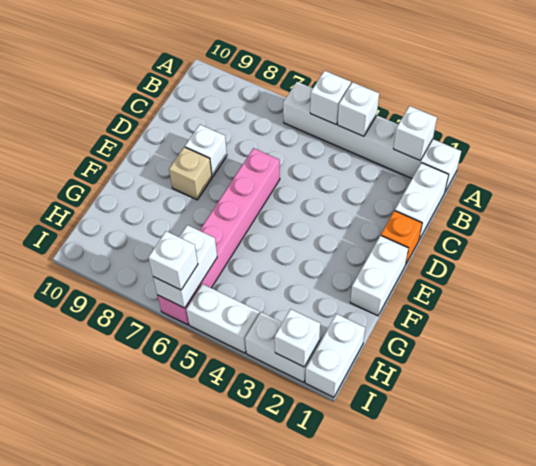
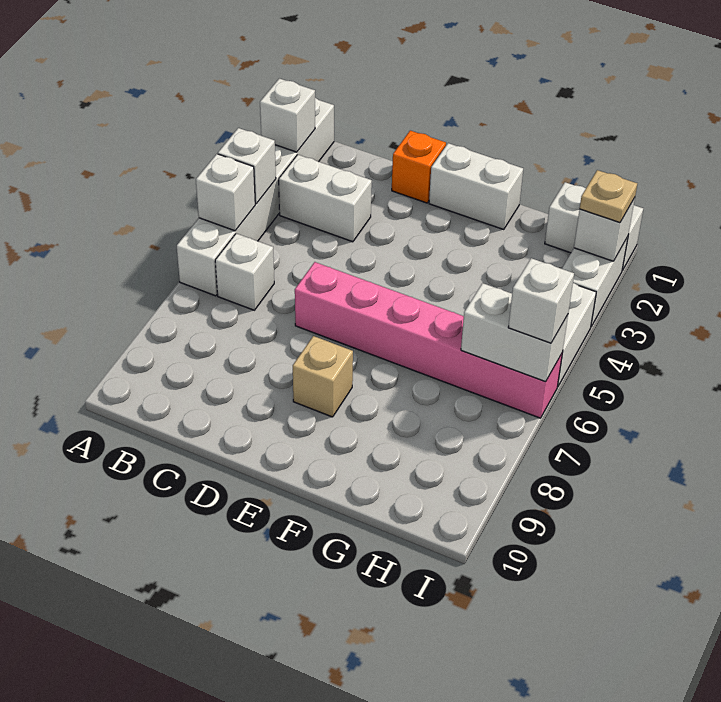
white brick B1:C1 level 1 -> white brick B3:C3 level 1
white brick D8 level 1 -> white brick B6 level 1
none -> tan plate I2 level 3

